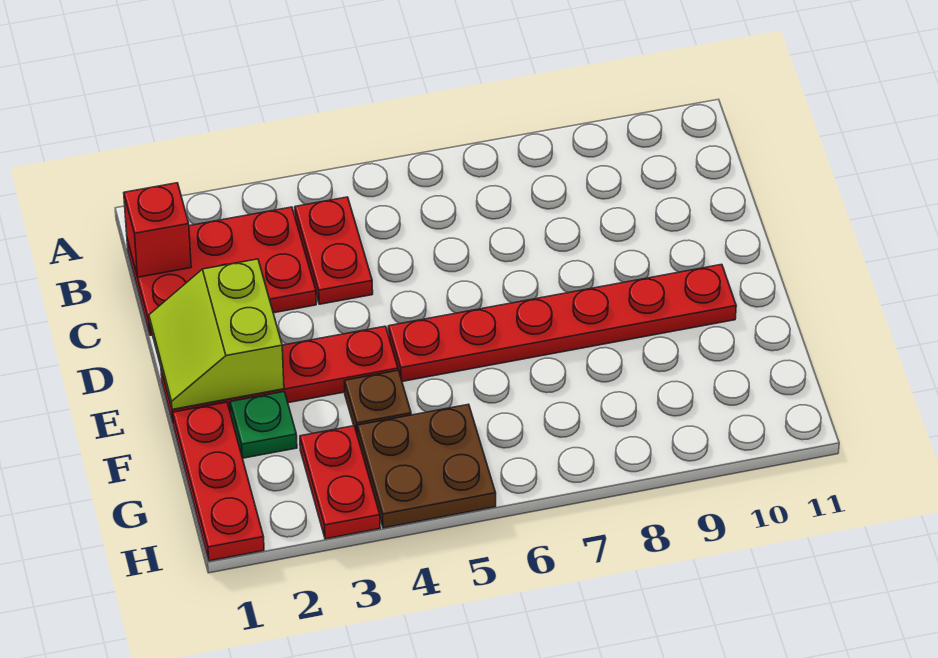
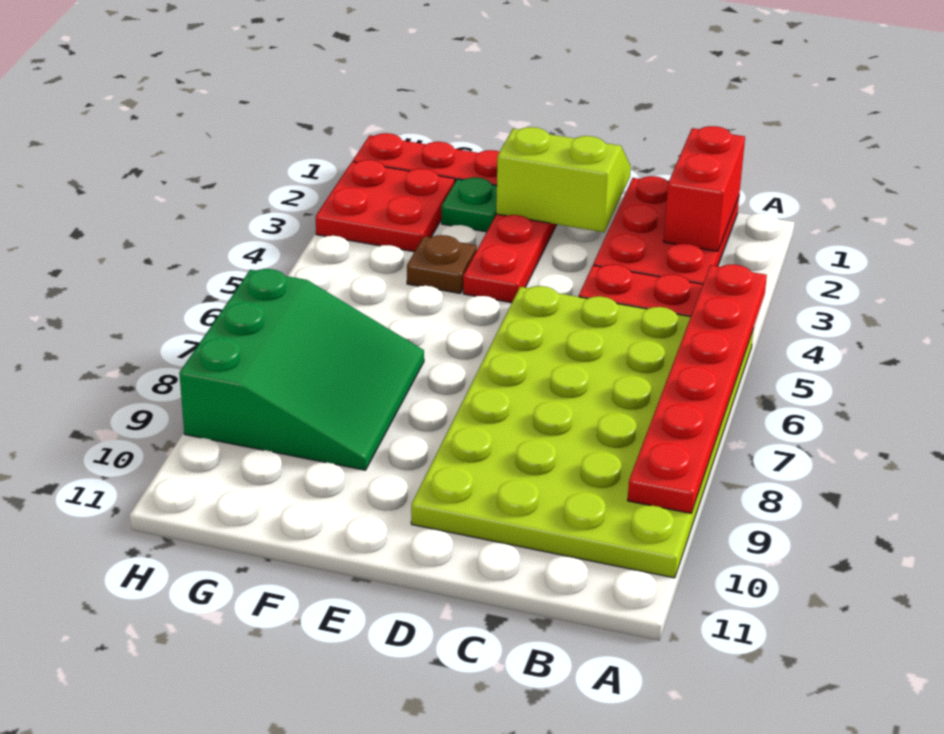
none -> lime plate A5:D10 level 1
red brick B1 level 2 -> red brick B1:B2 level 2
red plate E5:E10 level 1 -> red plate A4:A9 level 2
none -> green slope F7:H9 level 1 top H
red plate G3:H3 level 1 -> red plate G2:H3 level 1
brown plate G4:H5 level 1 -> none

